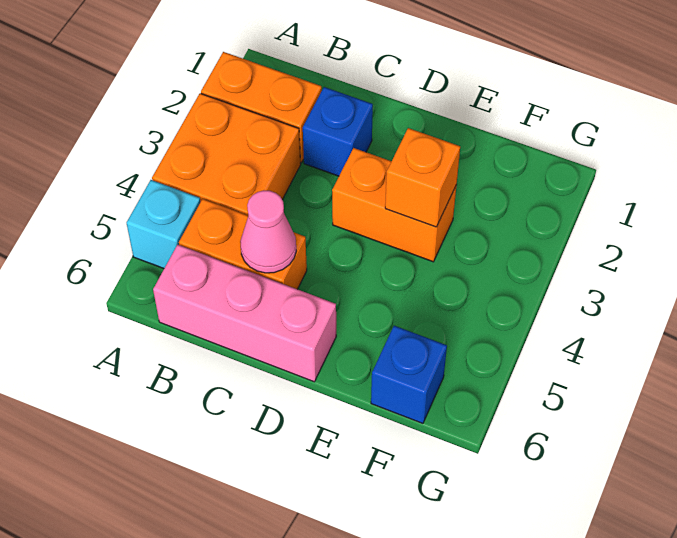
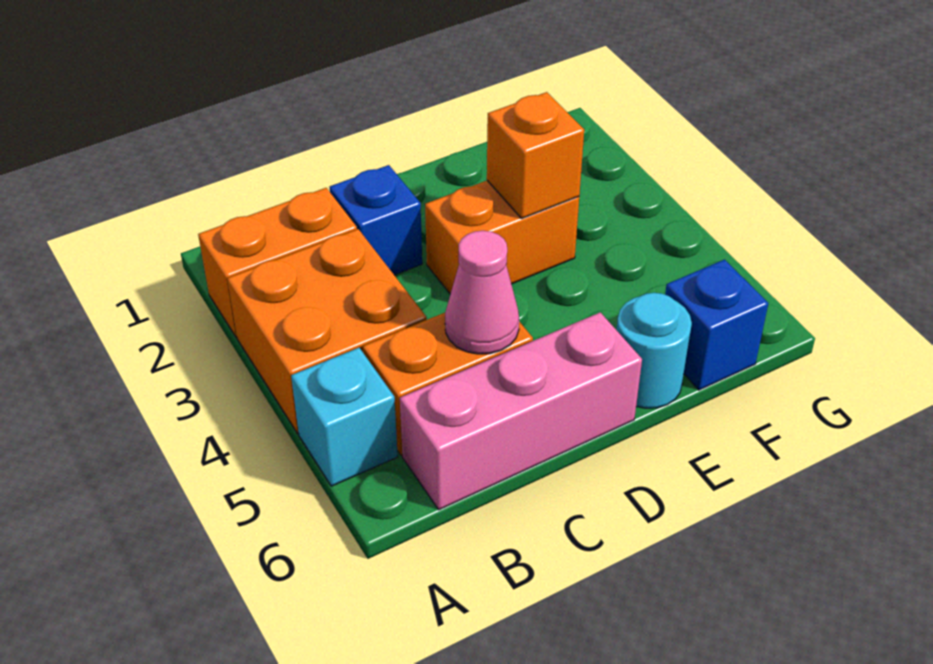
none -> cyan round brick E6 level 1

